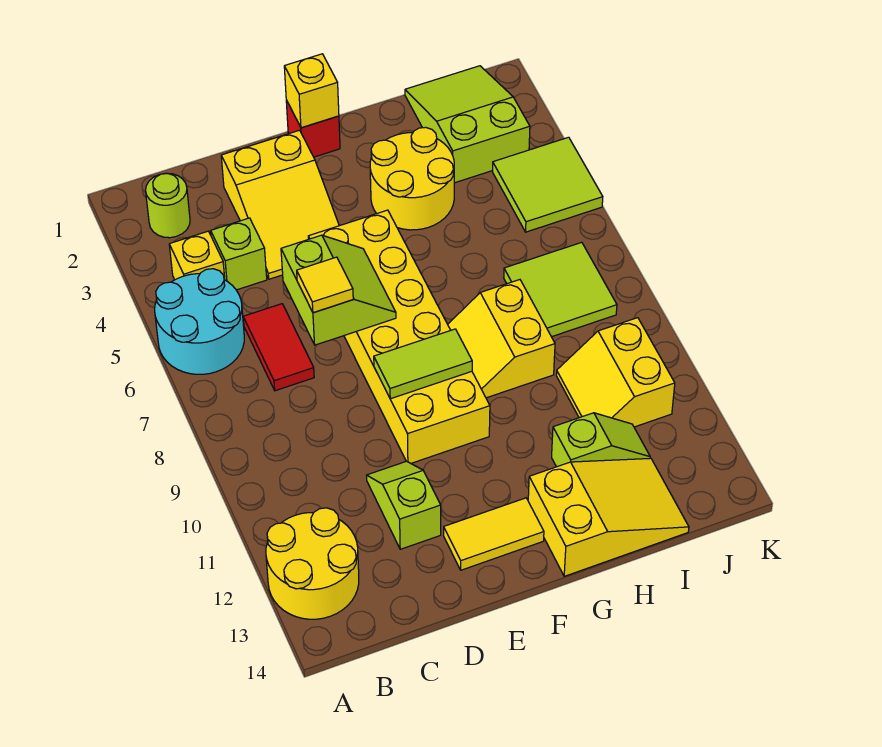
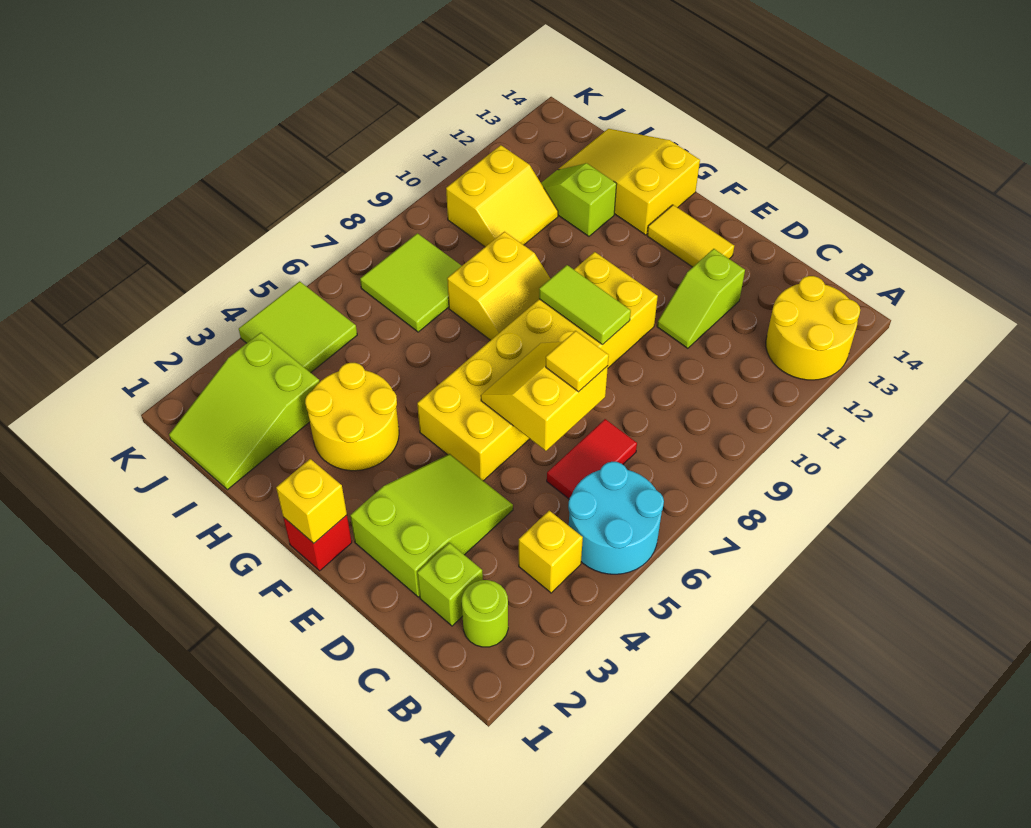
lime brick C4 level 1 -> lime brick C2 level 1
yellow slope D2:E4 level 1 top 2 -> lime slope D2:E4 level 1 top 2
lime slope D6:E7 level 2 top D -> yellow slope D6:E7 level 2 top D

